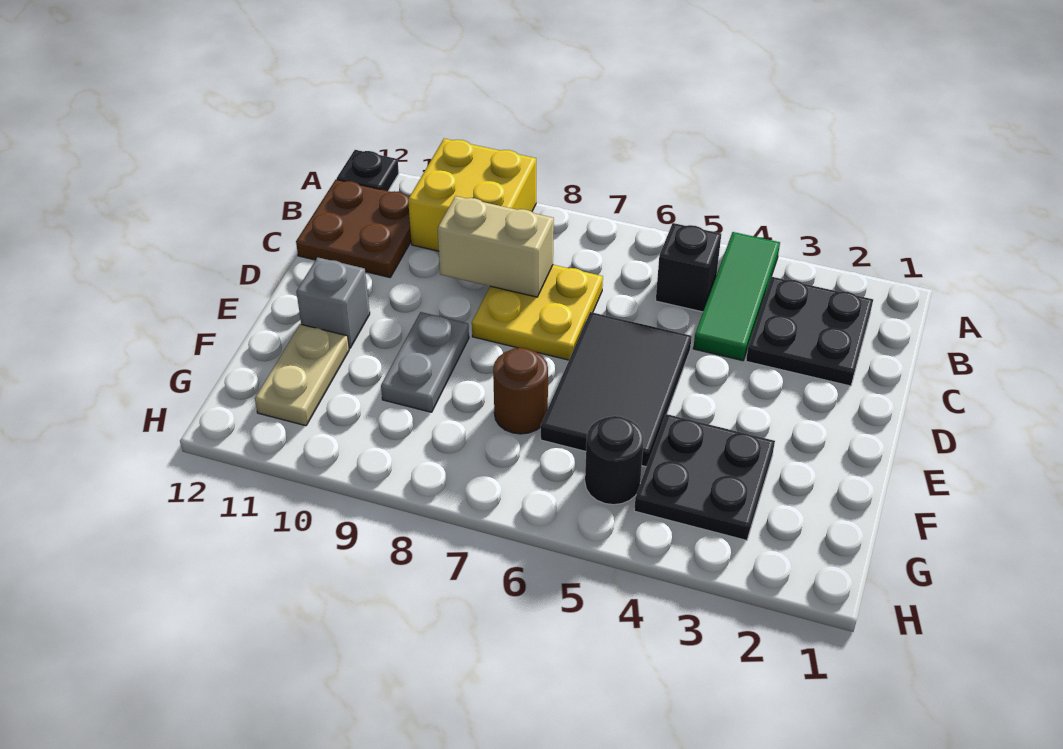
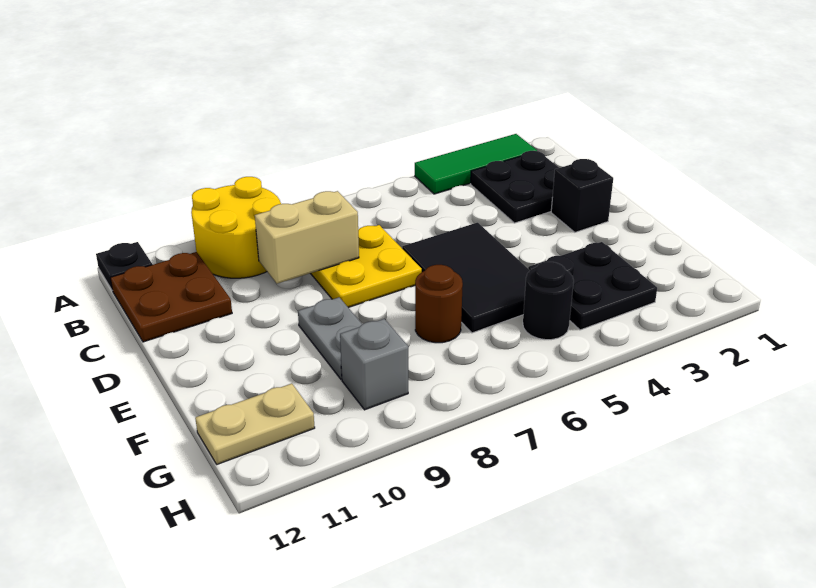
green tile A4:C4 level 1 -> green tile A2:A4 level 1
yellow brick A9:B10 level 1 -> yellow round brick A9:B10 level 1
black brick B5 level 1 -> black brick D2 level 1
grey brick E11 level 1 -> grey brick G9 level 1
tan plate F11:G11 level 1 -> tan plate G11:G12 level 1

